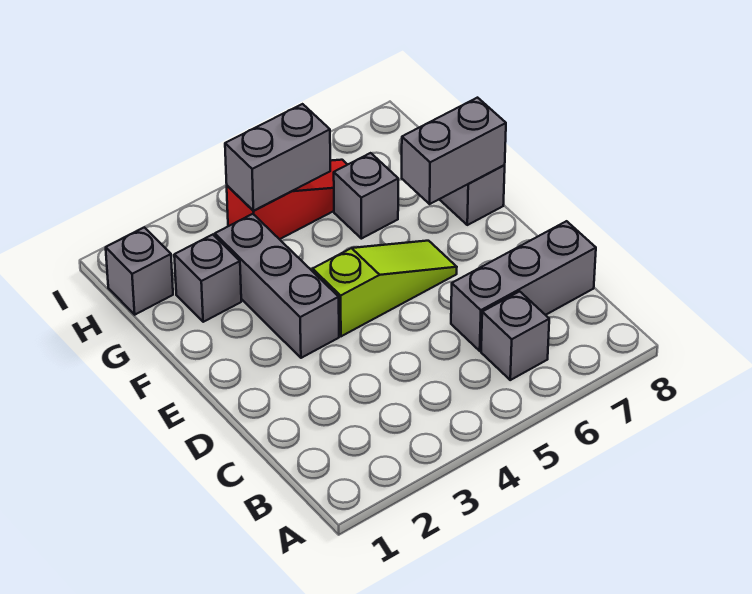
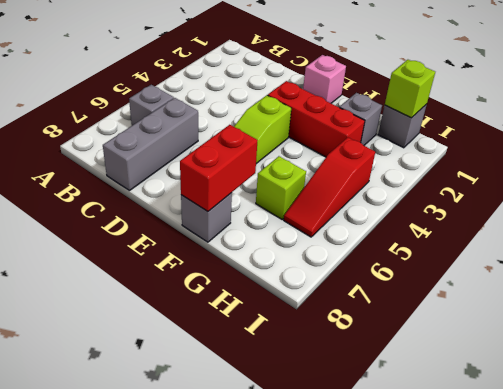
none -> pink brick E1 level 1
grey brick E3:G3 level 1 -> red brick E3:G3 level 1
grey brick F7:F8 level 2 -> red brick F7:F8 level 2
grey brick G6 level 1 -> lime brick G6 level 1
none -> lime brick H1 level 2
grey brick H4:H5 level 2 -> none

